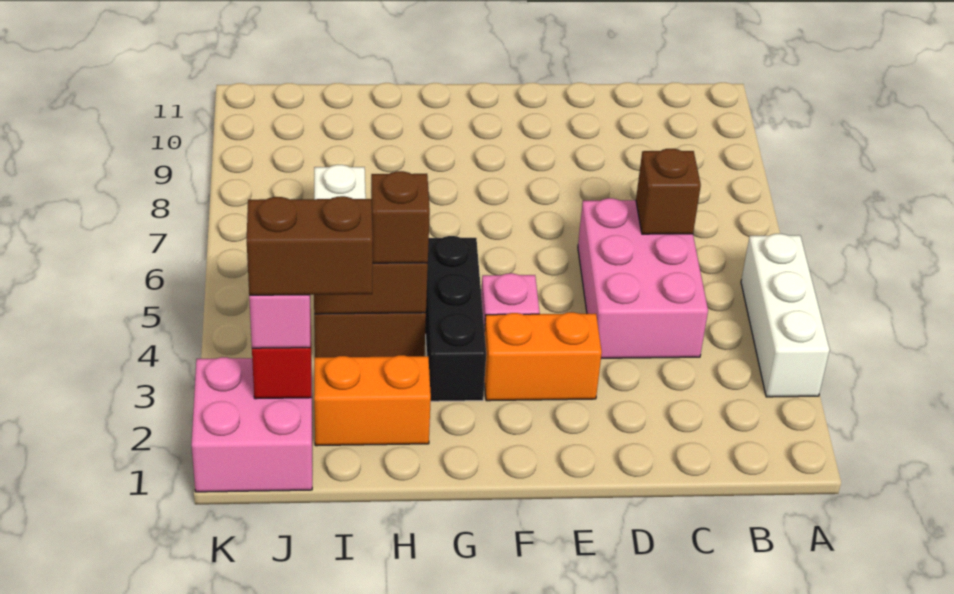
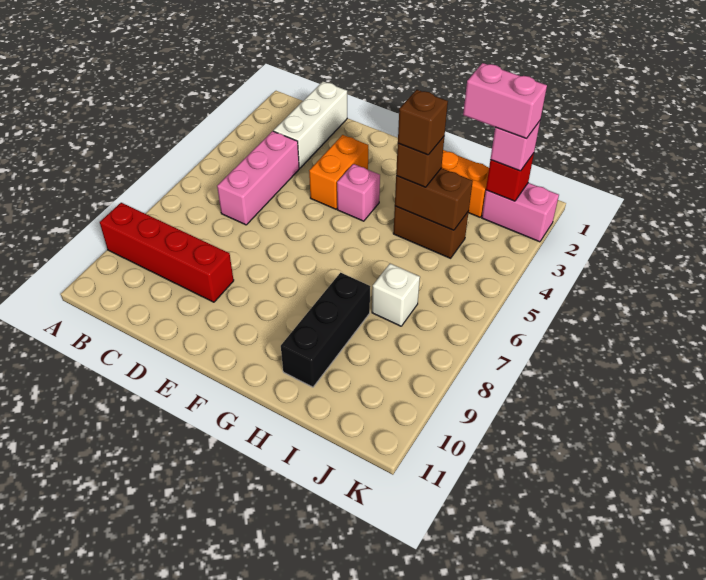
white brick A3:A5 level 1 -> white brick C1:C3 level 1
none -> red brick A9:D9 level 1
pink brick C4:D6 level 1 -> pink brick C4:C6 level 1
brown brick C6 level 2 -> brown brick H4 level 4
orange brick E3:F3 level 1 -> orange brick E3:E4 level 1
black brick G3:G5 level 1 -> black brick H8:H10 level 1
brown brick I2:J2 level 4 -> pink brick I2:J2 level 4
pink brick J1:K2 level 1 -> pink brick J2:K2 level 1

